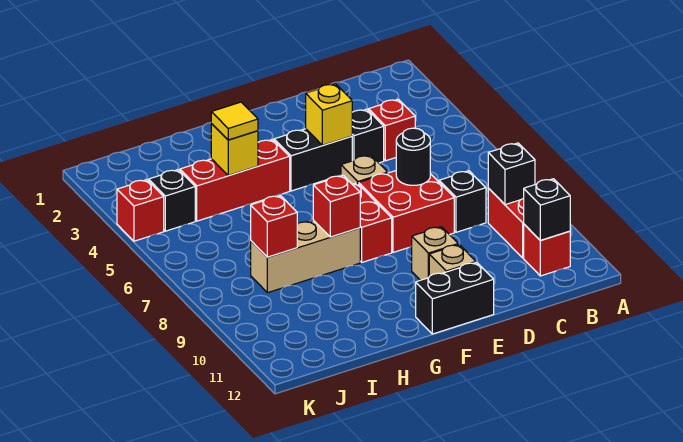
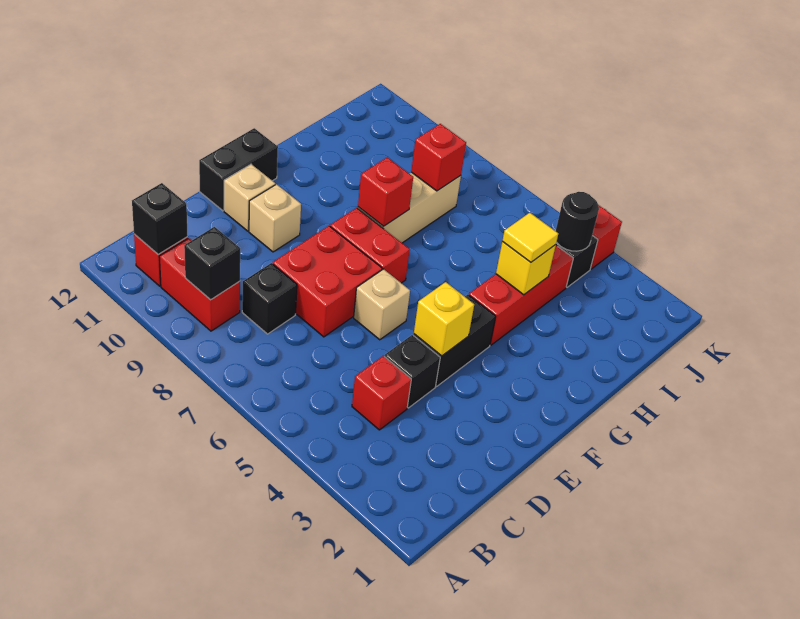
black round brick D7 level 2 -> black round brick J4 level 2

